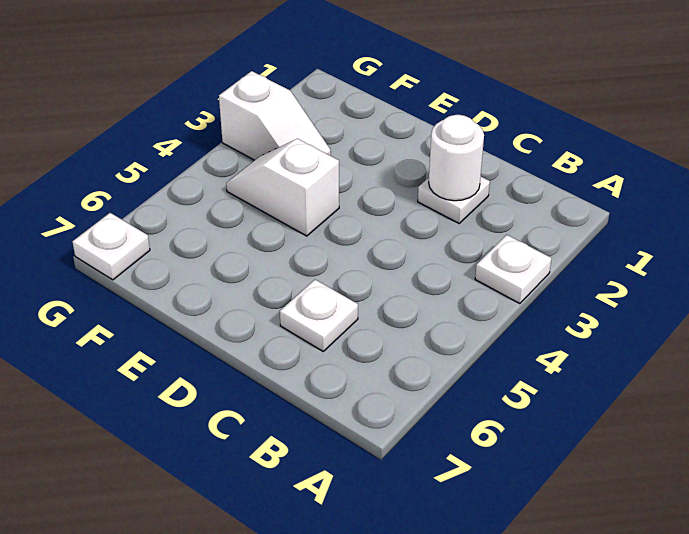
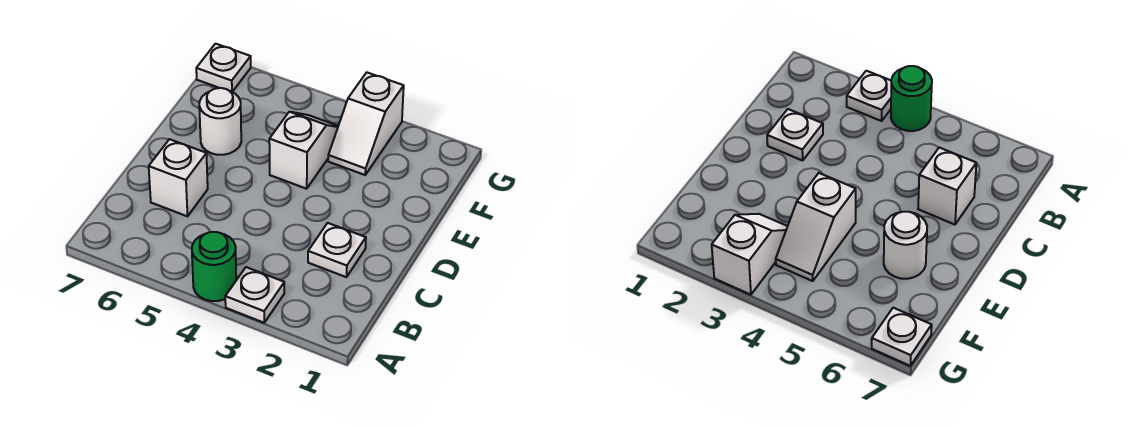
none -> green round brick A4 level 1
white round brick C2 level 2 -> white round brick E6 level 1
white plate C6 level 1 -> white brick C6 level 1

